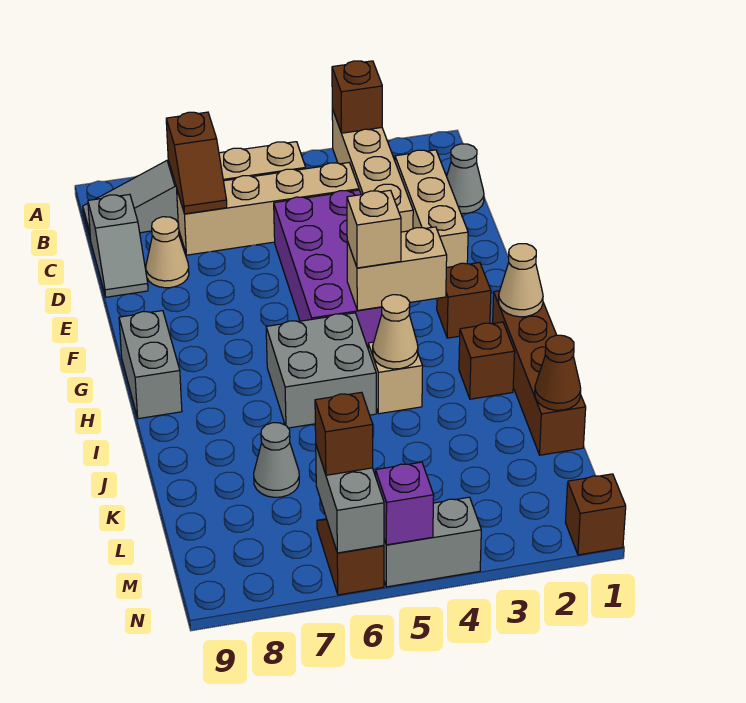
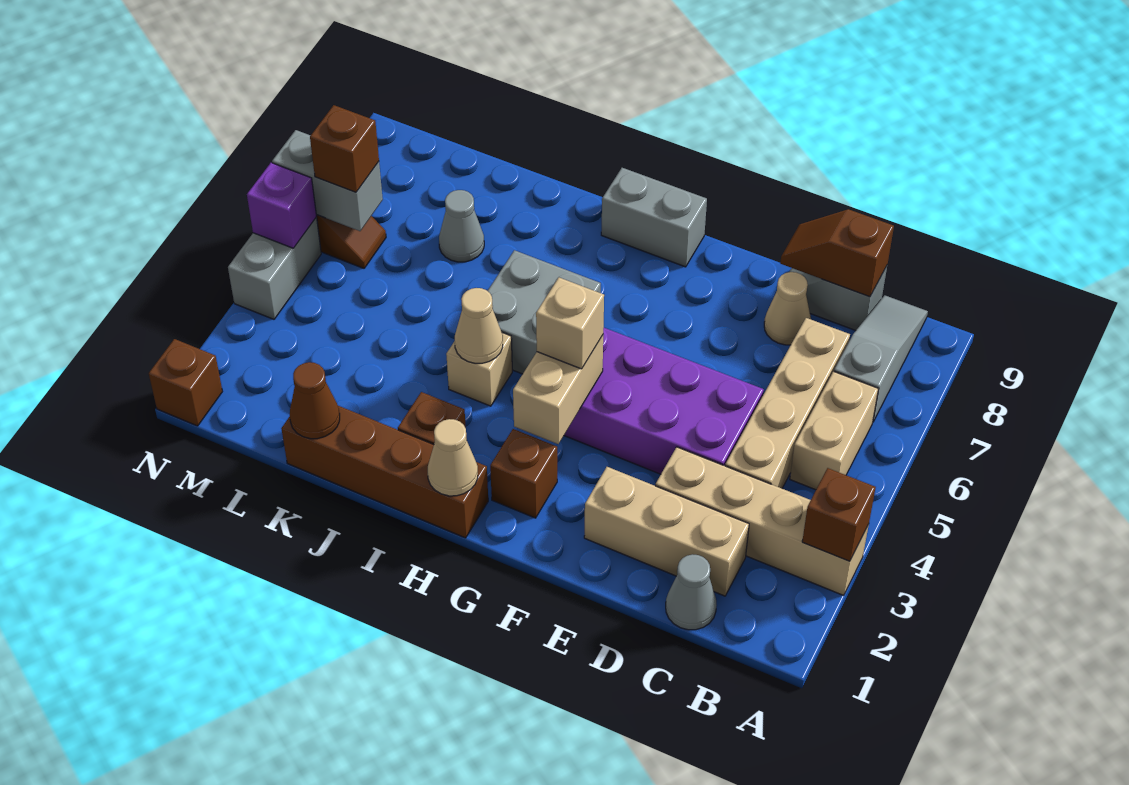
brown slope B7:C7 level 2 top B -> brown slope C9:D9 level 2 top C

